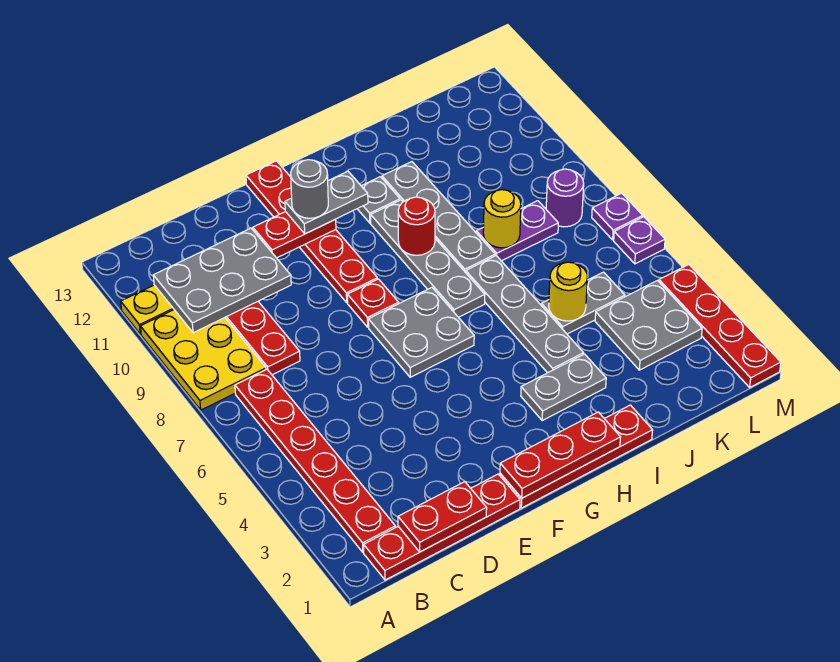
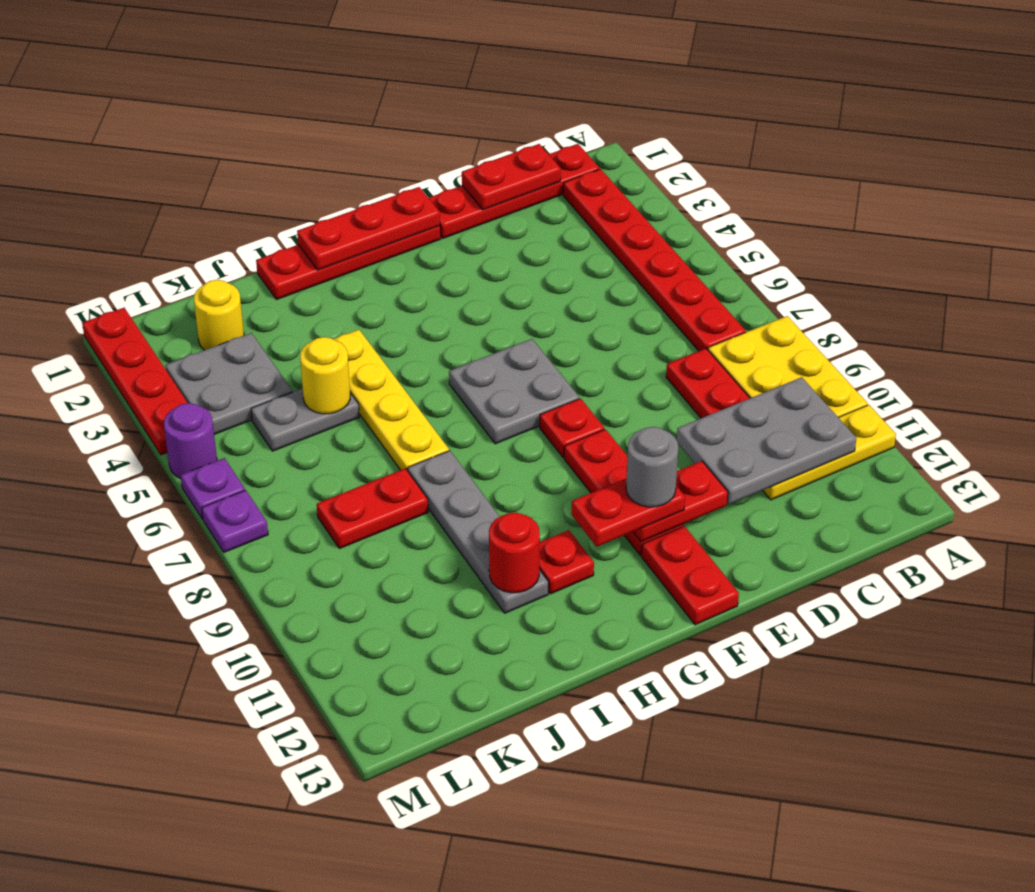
grey plate F11:G11 level 3 -> red plate F11:G11 level 3
grey plate H3:I3 level 1 -> none
grey plate H7:H10 level 1 -> none
red round brick H9 level 2 -> red round brick I11 level 2
grey plate H11 level 1 -> red plate H11 level 1
grey plate I4:I7 level 1 -> yellow plate I4:I7 level 1
purple plate J8:K8 level 1 -> red plate J8:K8 level 1
yellow round brick J8 level 2 -> yellow round brick K2 level 1
purple round brick L8 level 1 -> purple round brick M5 level 1

